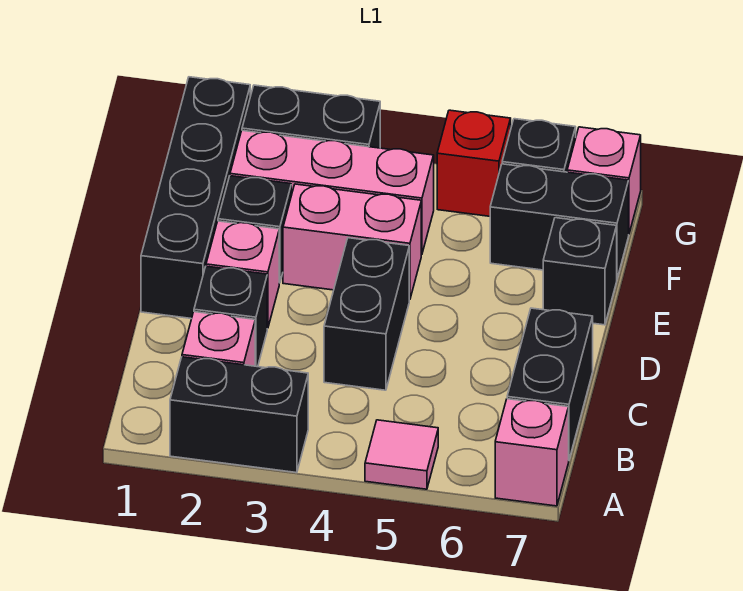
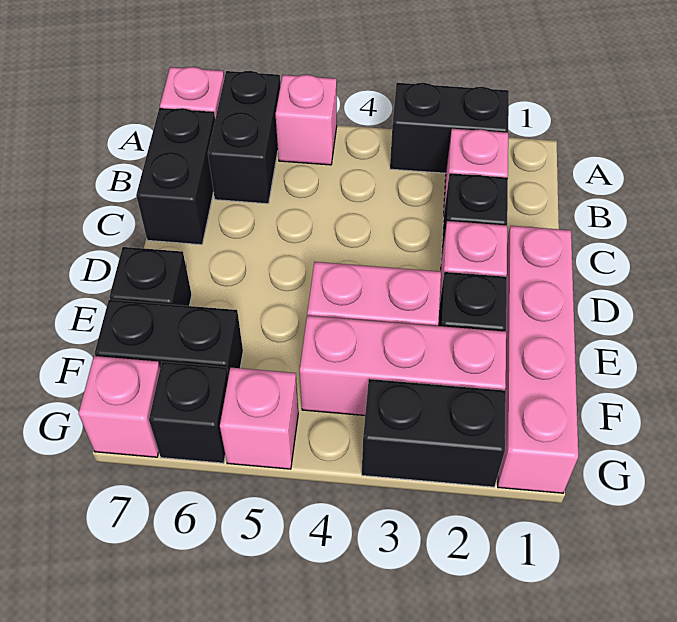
pink tile A5 level 1 -> pink brick A5 level 1
black brick C4:D4 level 1 -> black brick A6:B6 level 1
black brick D1:G1 level 1 -> pink brick D1:G1 level 1
red brick G5 level 1 -> pink brick G5 level 1

